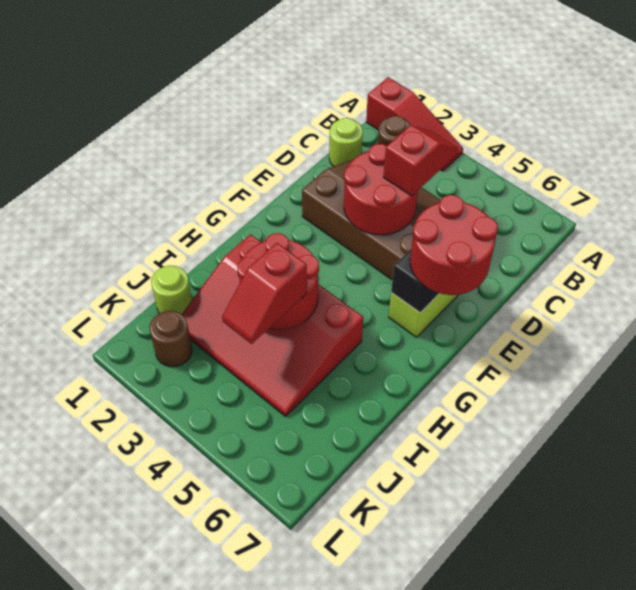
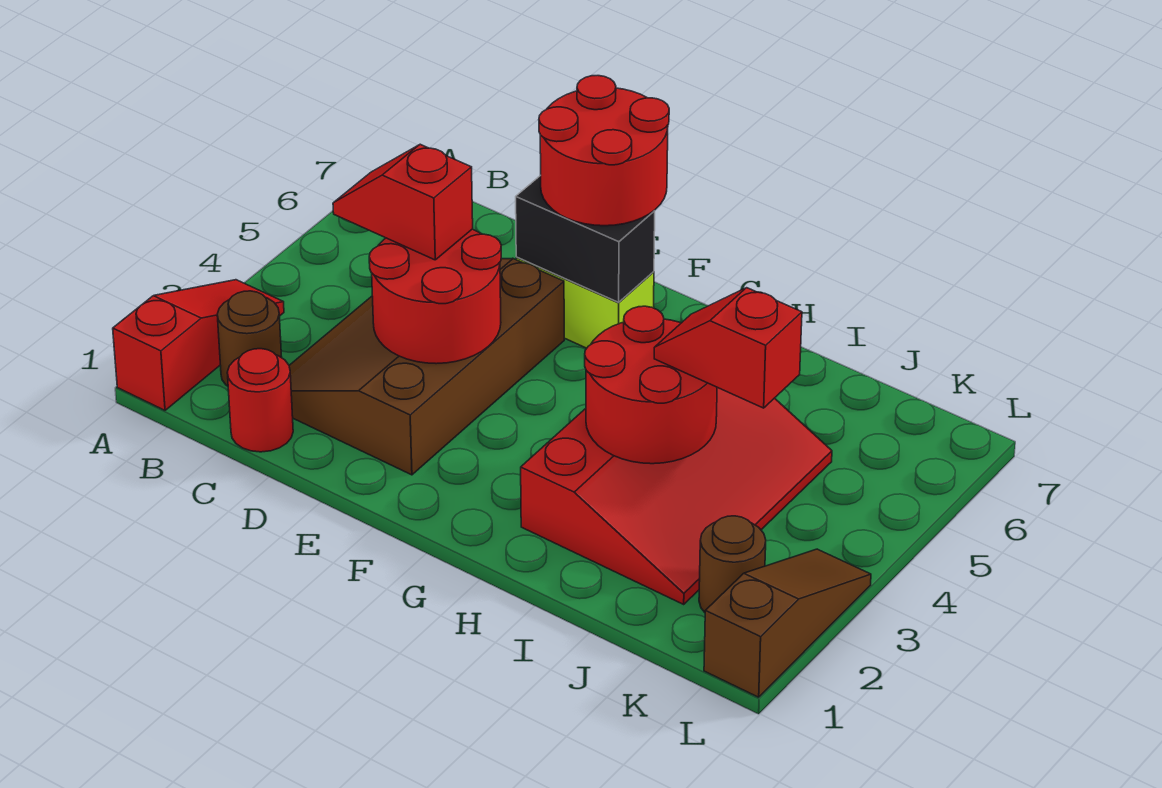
lime round brick C1 level 1 -> red round brick C1 level 1
red slope I4:J4 level 3 top I -> red slope I4:J4 level 3 top J
lime round brick J1 level 1 -> none
none -> brown slope L1:L3 level 1 top 1

